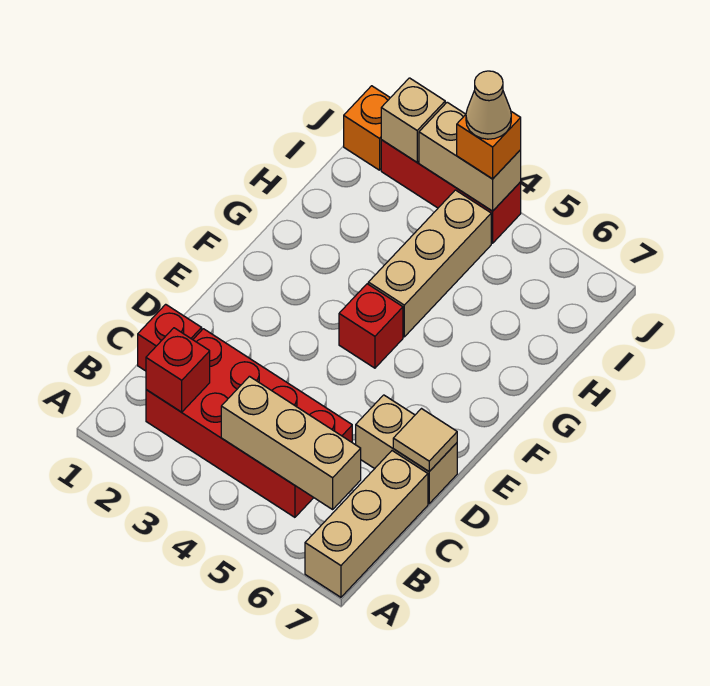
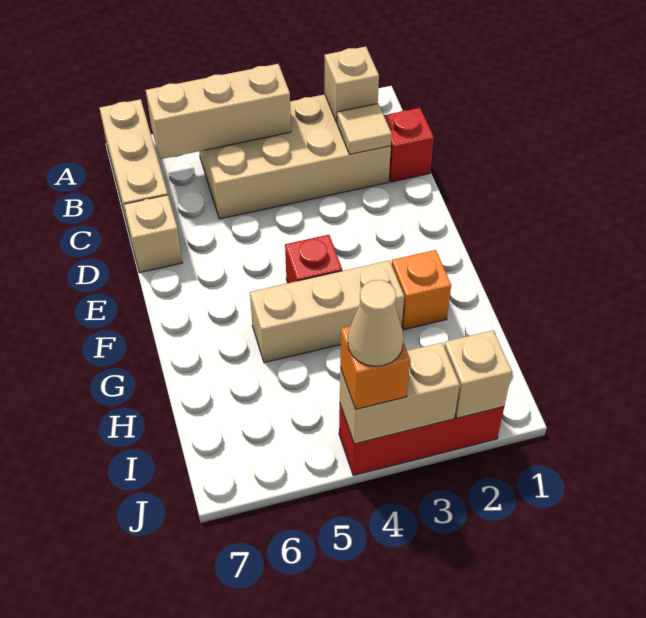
red brick B2:C5 level 1 -> tan brick B2:C5 level 1
red brick B2 level 2 -> tan brick B2 level 2
tan brick D6:D7 level 1 -> tan brick D7 level 1
tan tile D7 level 2 -> tan tile C2 level 2
tan brick G4:I4 level 1 -> tan brick G3:G5 level 1
orange brick J1 level 1 -> orange brick G2 level 1

